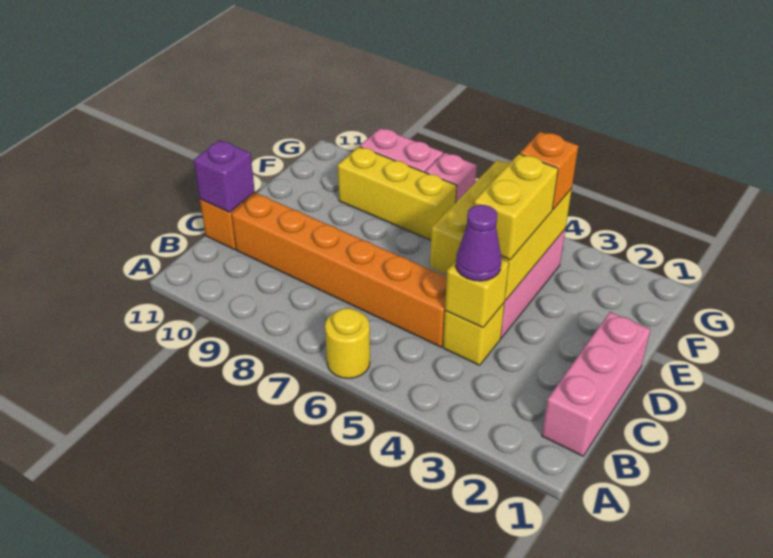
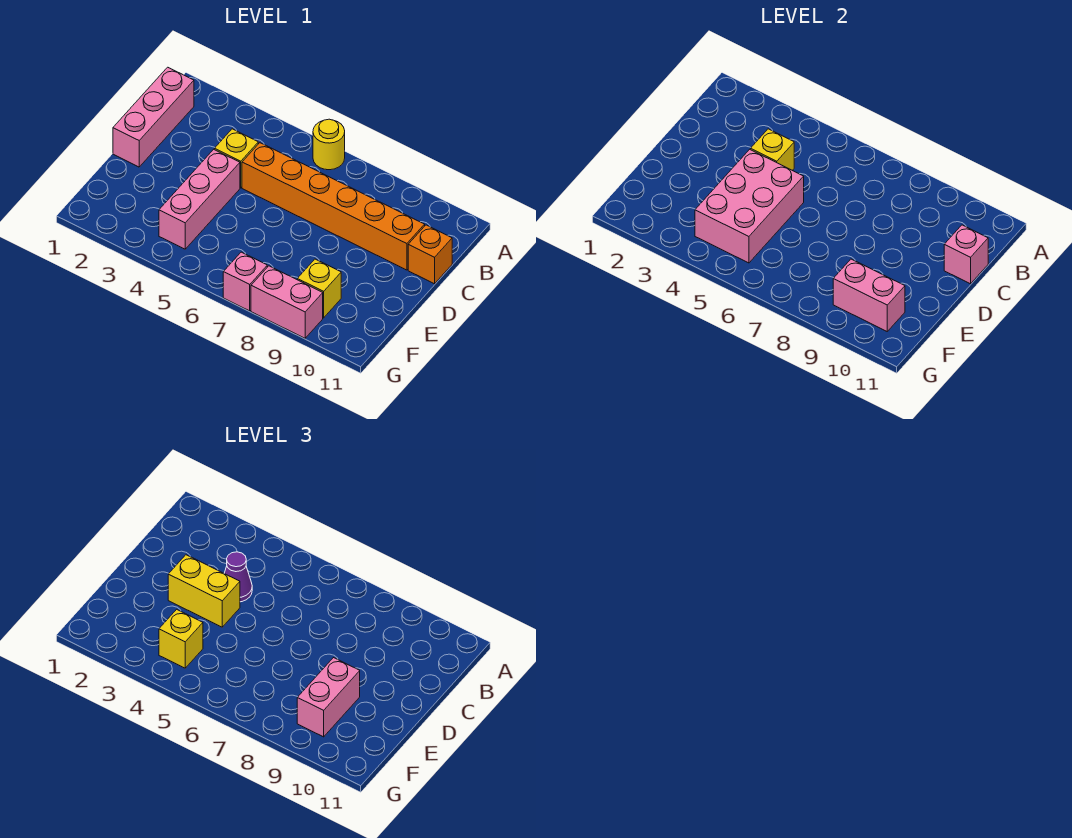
purple brick C11 level 2 -> pink brick C11 level 2
yellow brick D4:F5 level 2 -> pink brick D4:F5 level 2
yellow brick D4:E4 level 3 -> yellow brick D3:D4 level 3
none -> pink brick E9:F9 level 3
orange brick F4 level 3 -> yellow brick F4 level 3
yellow brick F7:F9 level 1 -> yellow brick F9 level 1
none -> pink brick F9:F10 level 2

